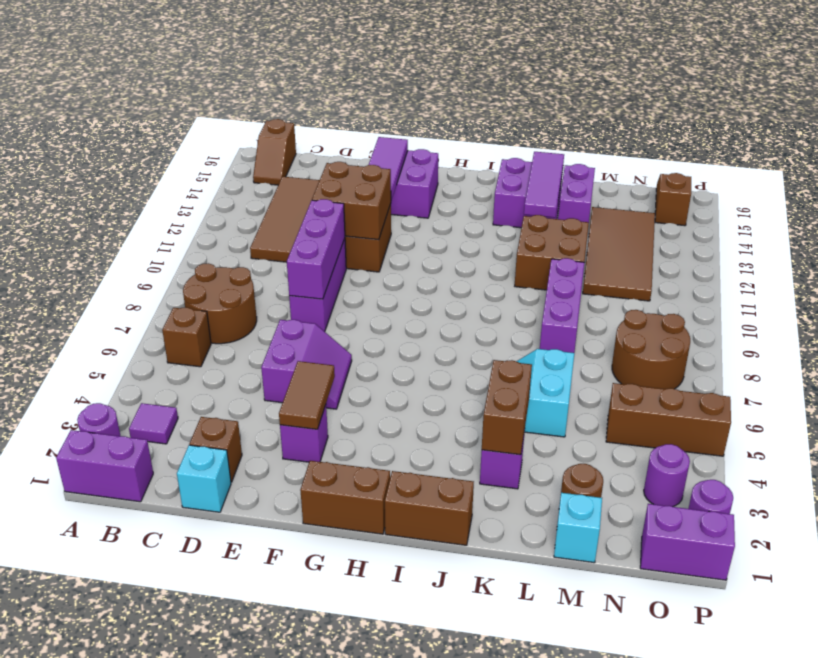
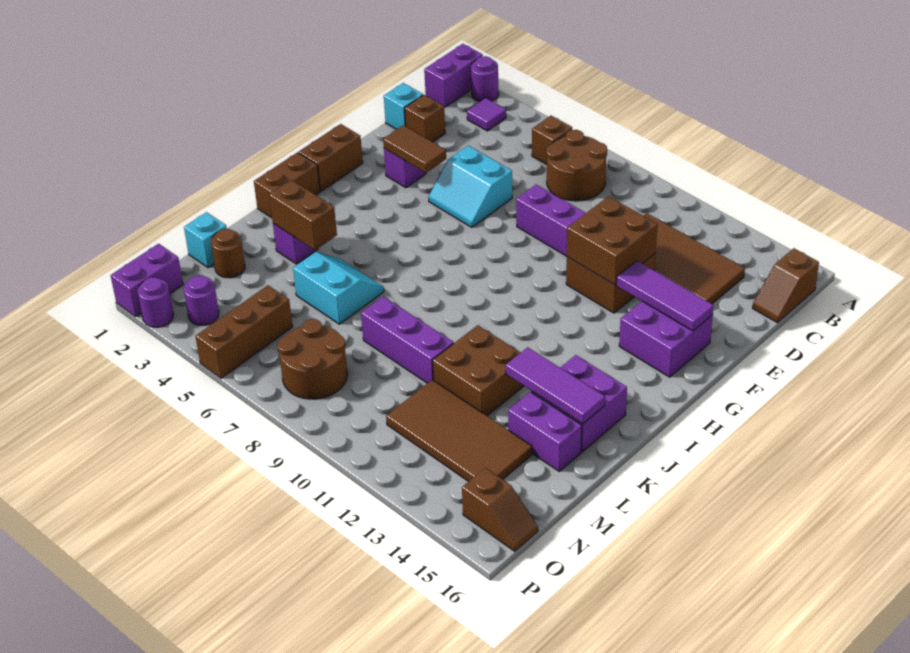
brown slope B15:B16 level 1 top 16 -> brown slope B16:C16 level 1 top B
purple slope E5:F6 level 1 top E -> cyan slope E5:F6 level 1 top E
purple brick E8:E10 level 2 -> none

